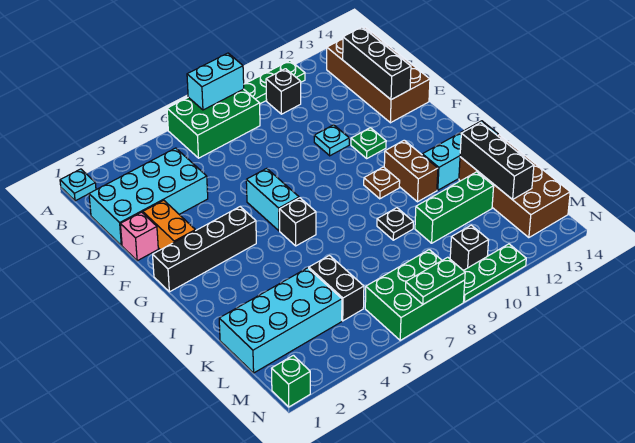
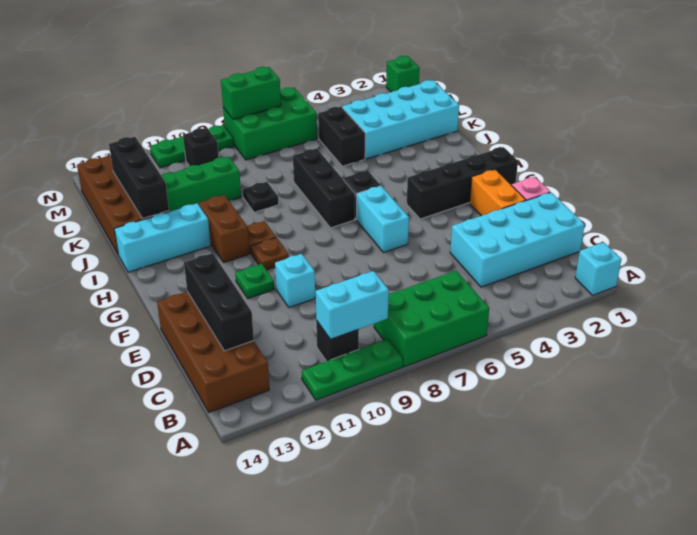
cyan plate A1 level 1 -> cyan brick A1 level 1
cyan brick A7:A8 level 2 -> cyan brick B9:B10 level 2
cyan plate E10 level 1 -> cyan brick E10 level 1
none -> brown plate G10 level 1
none -> black brick H7:J7 level 1
green plate N7:N8 level 2 -> green brick N7:N8 level 2

